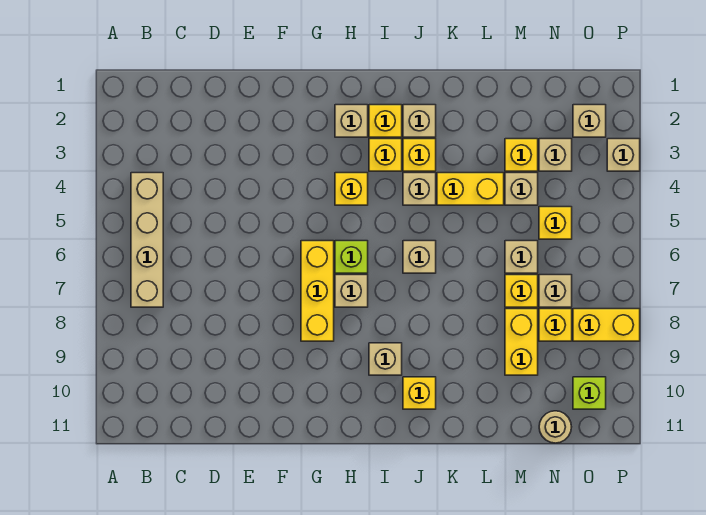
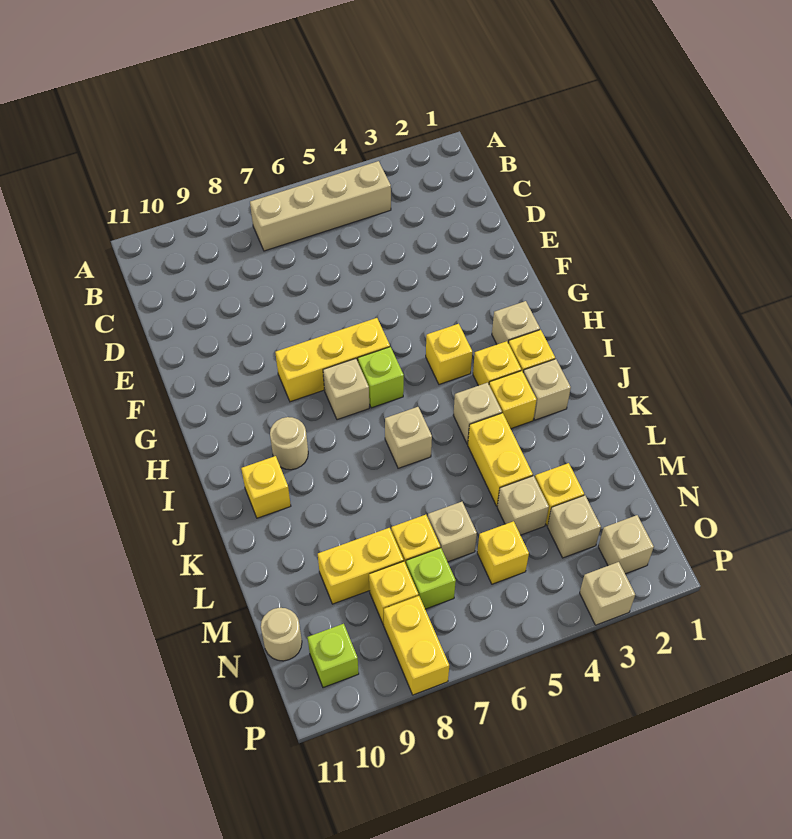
tan brick I9 level 1 -> tan round brick I9 level 1
tan brick N7 level 1 -> lime brick N7 level 1

